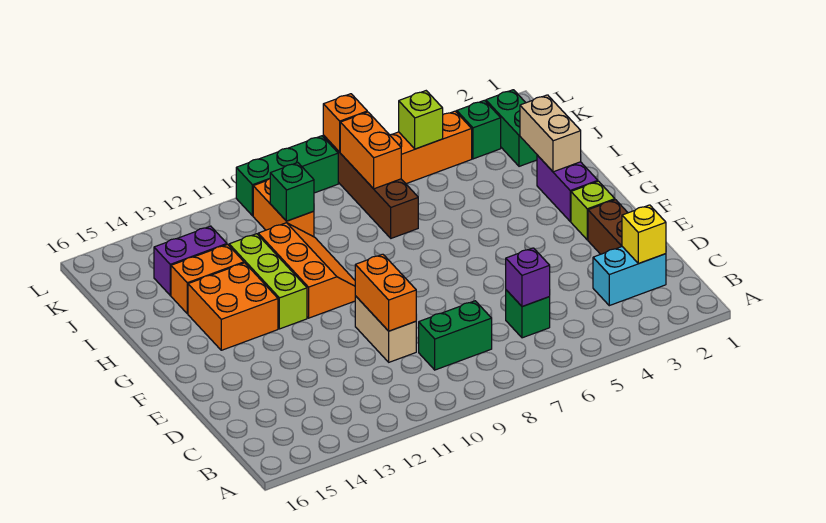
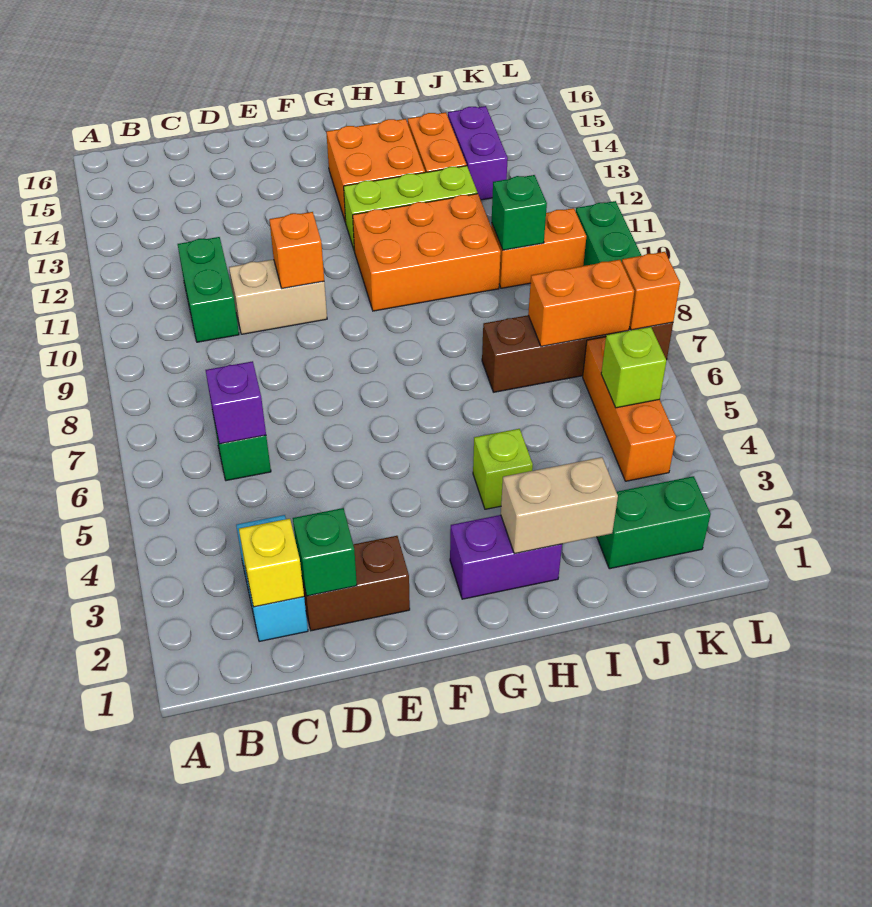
green brick C8:C9 level 1 -> green brick C10:C11 level 1
orange brick D10:E10 level 2 -> orange brick E10 level 2
lime brick F2 level 1 -> lime brick H4 level 1
orange slope G10:I11 level 1 top 11 -> orange brick G10:I11 level 1
green brick K3 level 1 -> green brick D2 level 2

